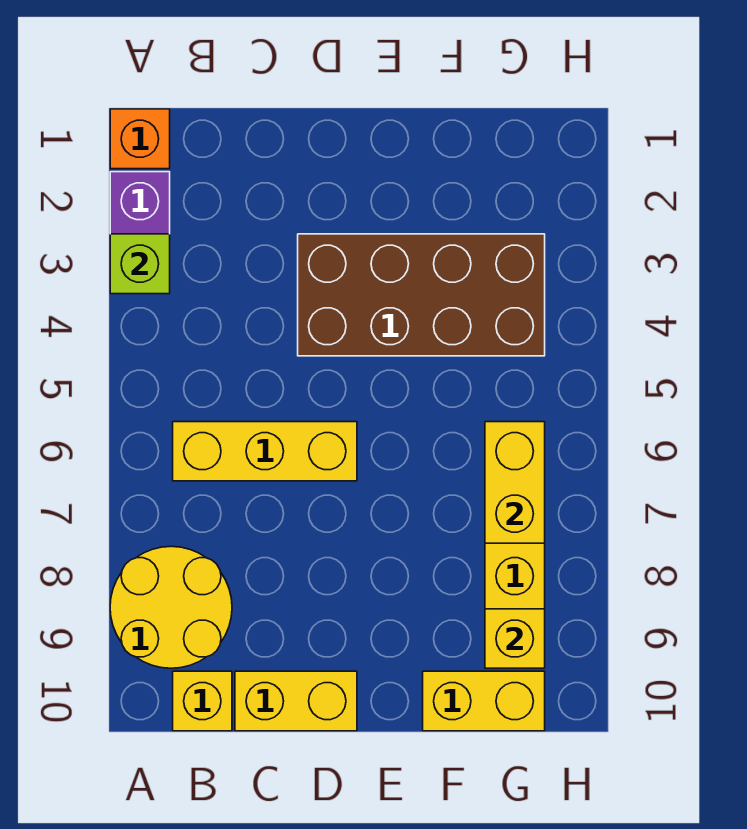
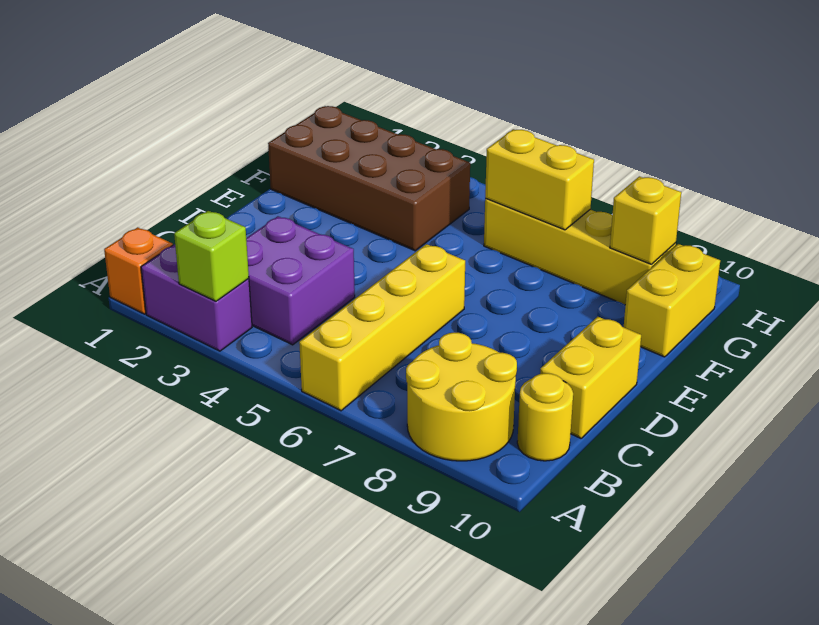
none -> purple brick B3:C4 level 1
yellow brick B6:D6 level 1 -> yellow brick A6:D6 level 1
yellow brick B10 level 1 -> yellow round brick B10 level 1
brown brick D3:G4 level 1 -> brown brick F1:G4 level 1

